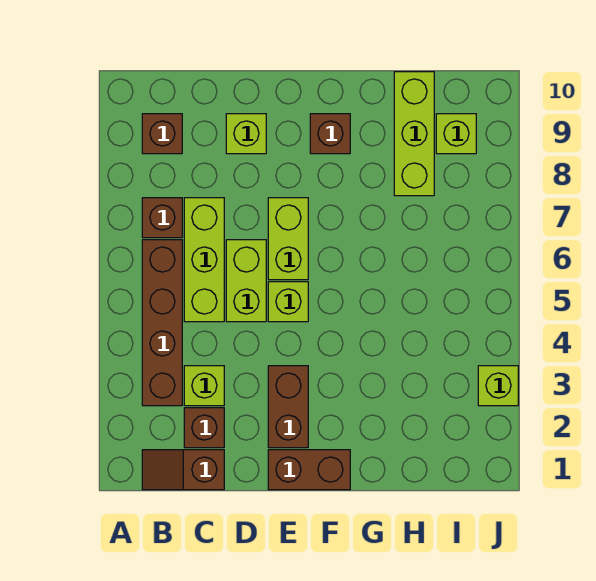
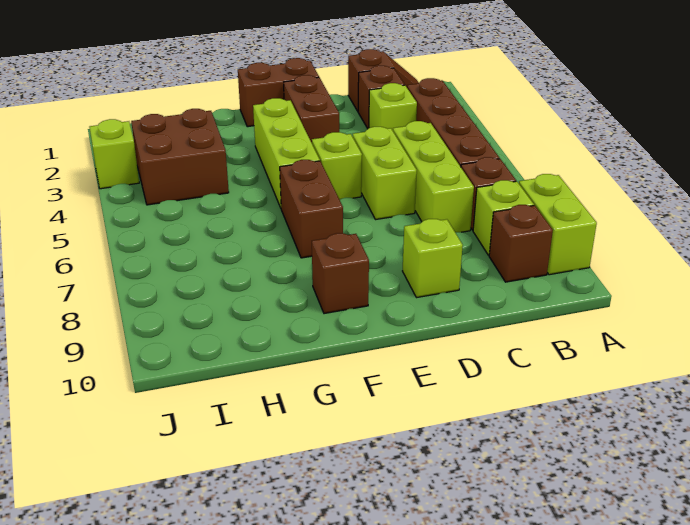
lime brick E6:E7 level 1 -> lime brick A8:A9 level 1
none -> brown brick F6:F7 level 1
none -> brown brick H3:I4 level 1
lime brick H8:H10 level 1 -> lime brick F3:F5 level 1
lime brick I9 level 1 -> lime brick B8 level 1

